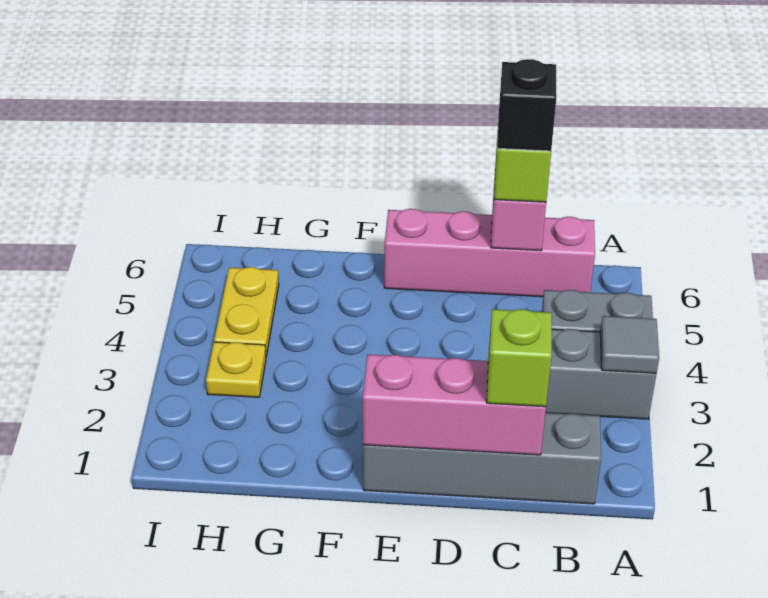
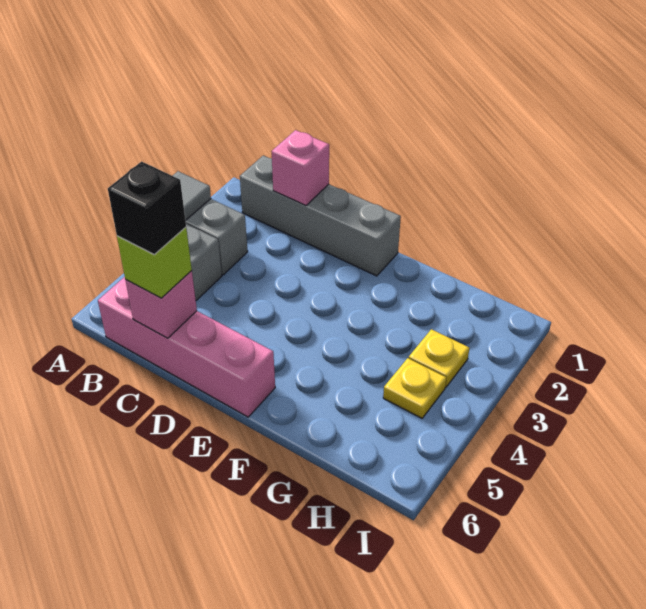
pink brick C1:E1 level 2 -> pink brick C1 level 2
lime brick C1 level 3 -> none
yellow plate H4:H5 level 1 -> yellow plate H4 level 1

